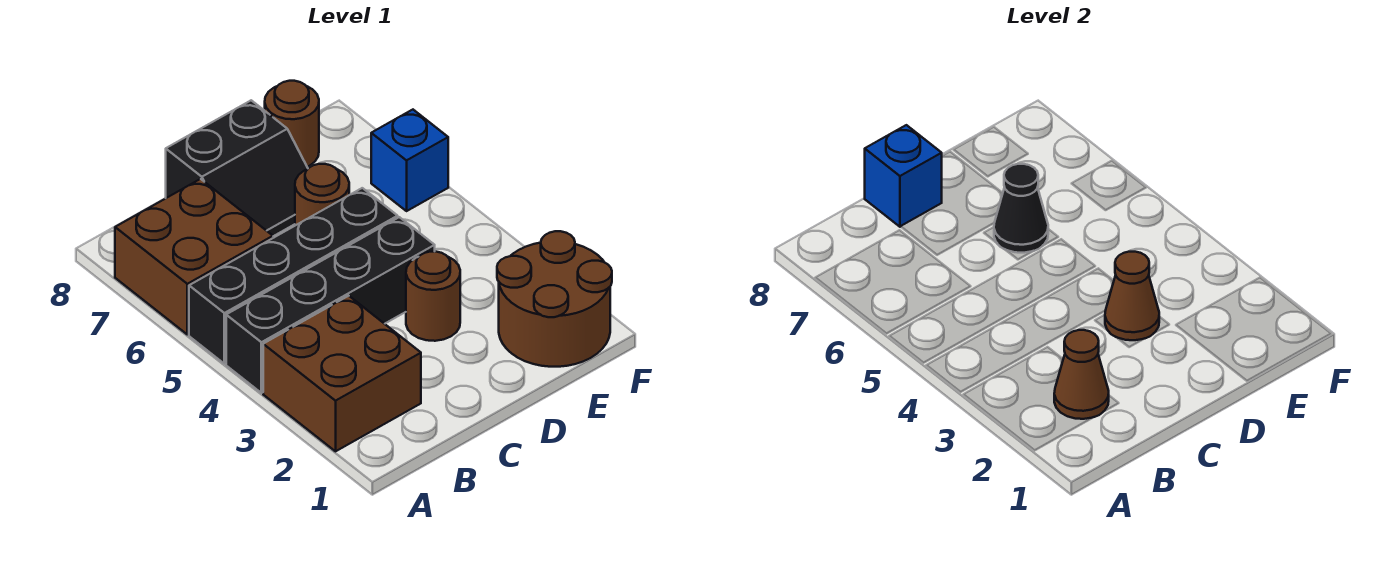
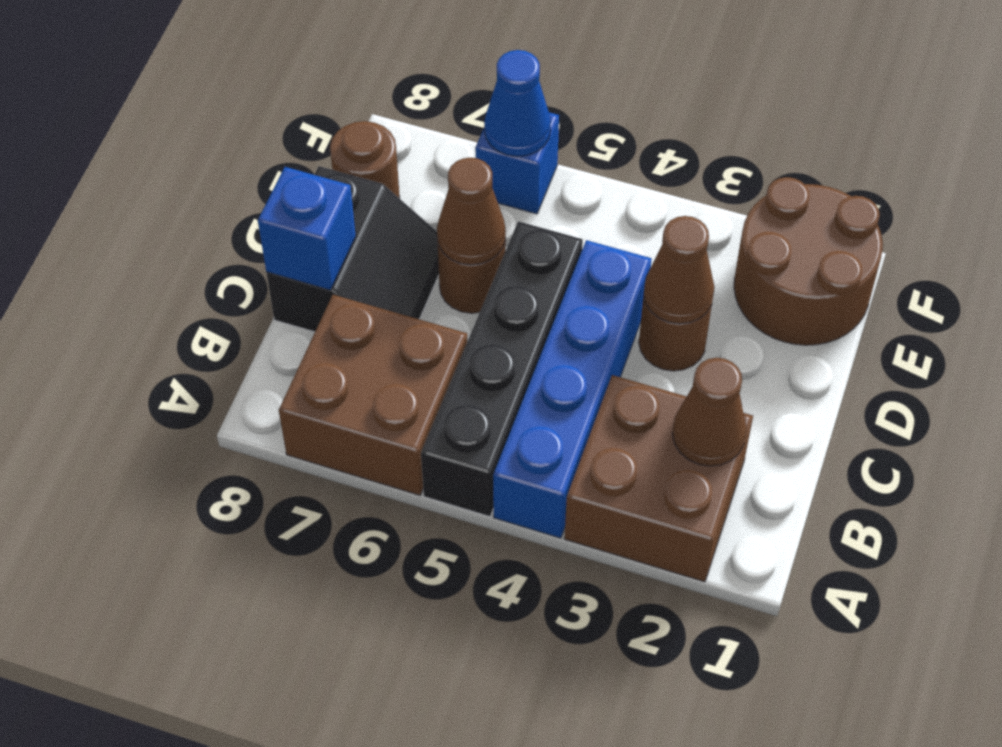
black brick A4:D4 level 1 -> blue brick A4:D4 level 1
black cone D6 level 2 -> brown cone D6 level 2
none -> blue cone F6 level 2

